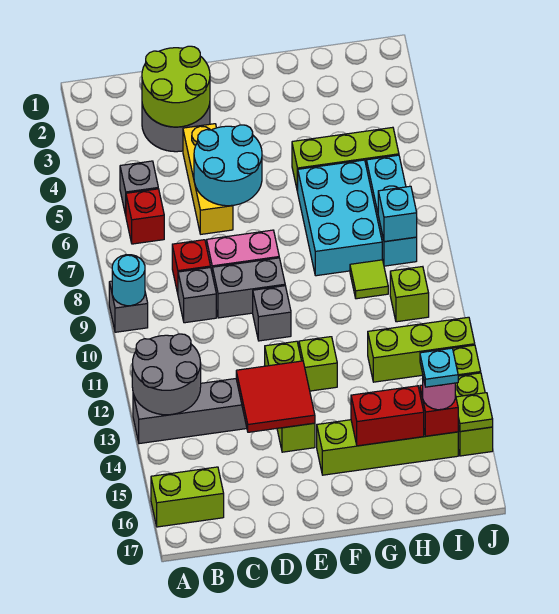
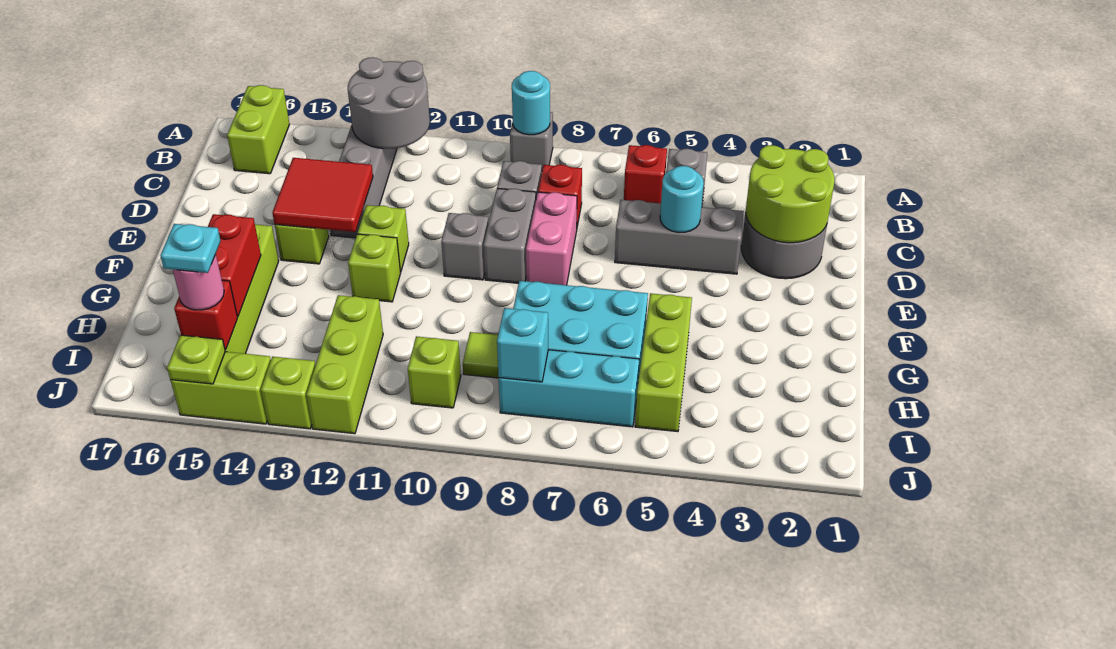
yellow brick D4:D6 level 1 -> grey brick D4:D6 level 1
cyan round brick D5:E6 level 2 -> cyan round brick D5 level 2

